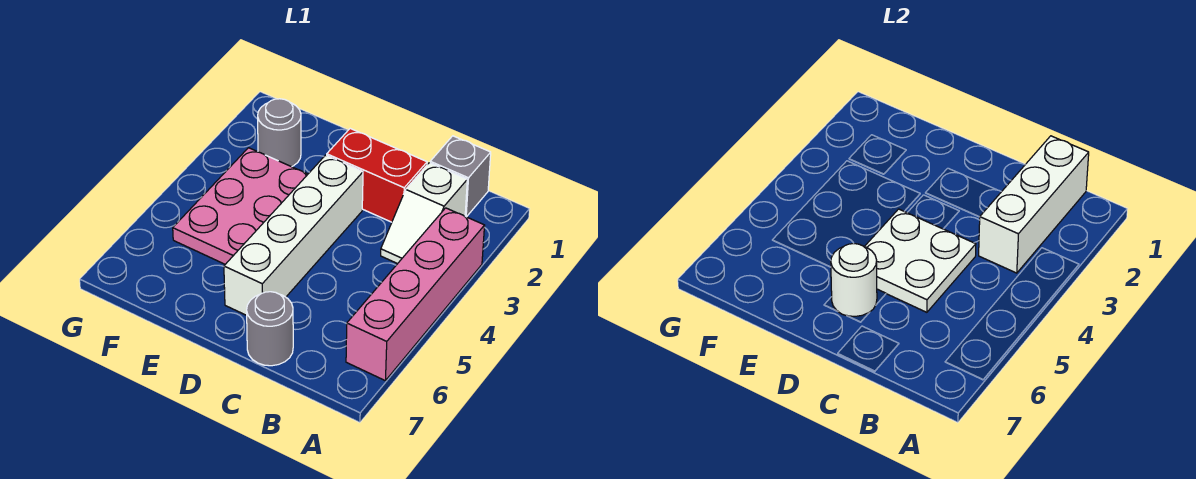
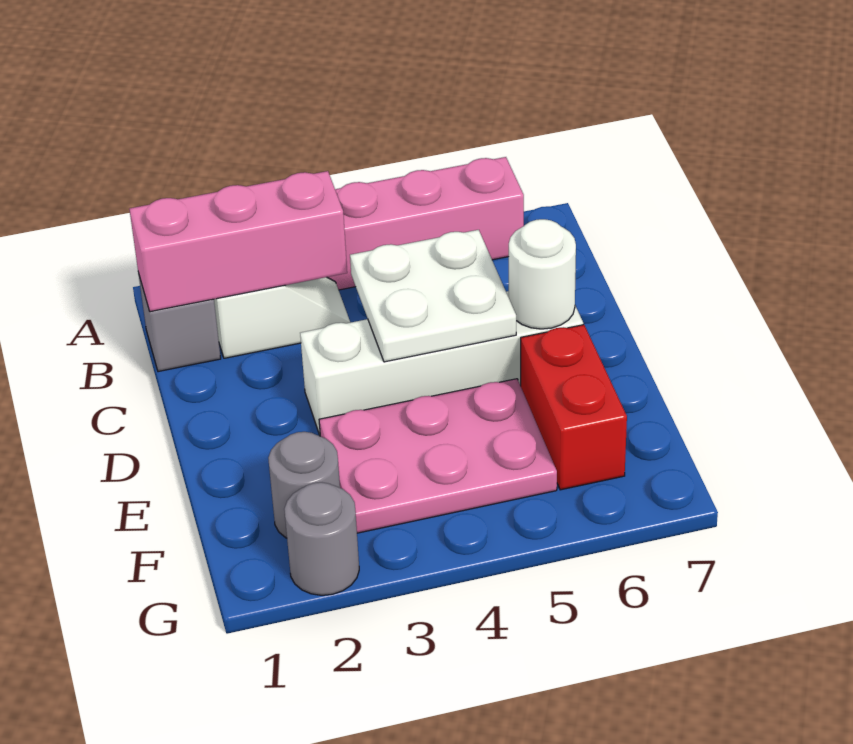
white brick B1:B3 level 2 -> pink brick B1:B3 level 2
red brick C2:D2 level 1 -> red brick E6:F6 level 1
grey round brick C7 level 1 -> grey round brick G2 level 1

